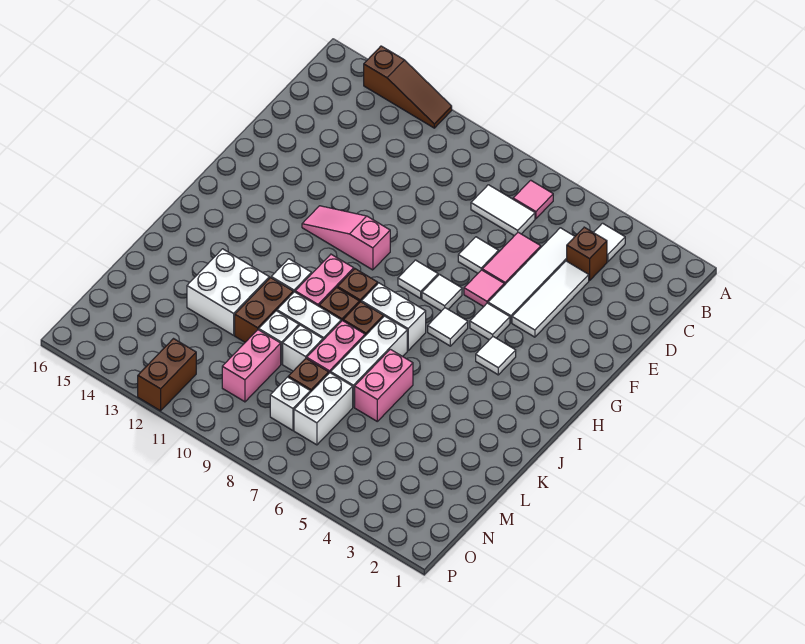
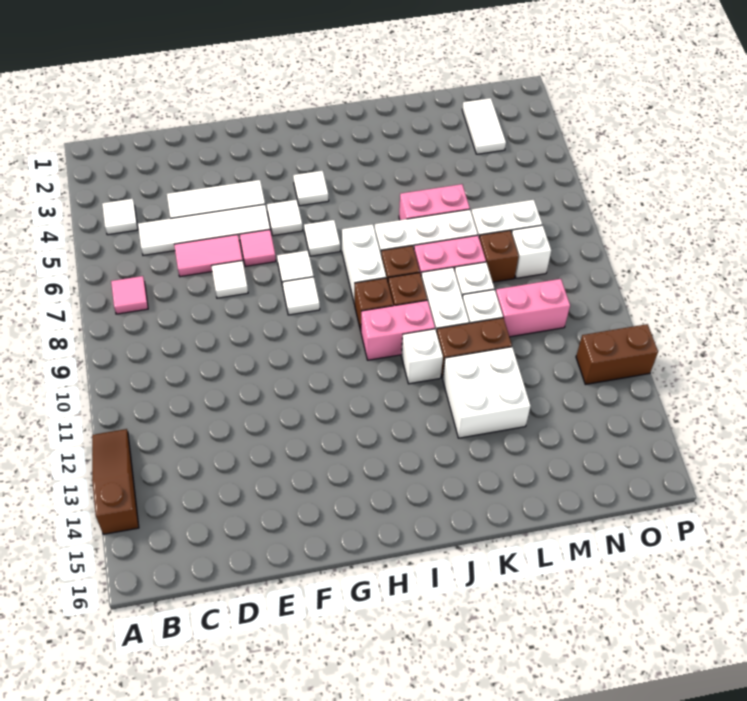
brown brick C4 level 1 -> none
white tile C7:C8 level 1 -> white tile N2:N3 level 1
pink slope G10:G12 level 1 top 10 -> none

